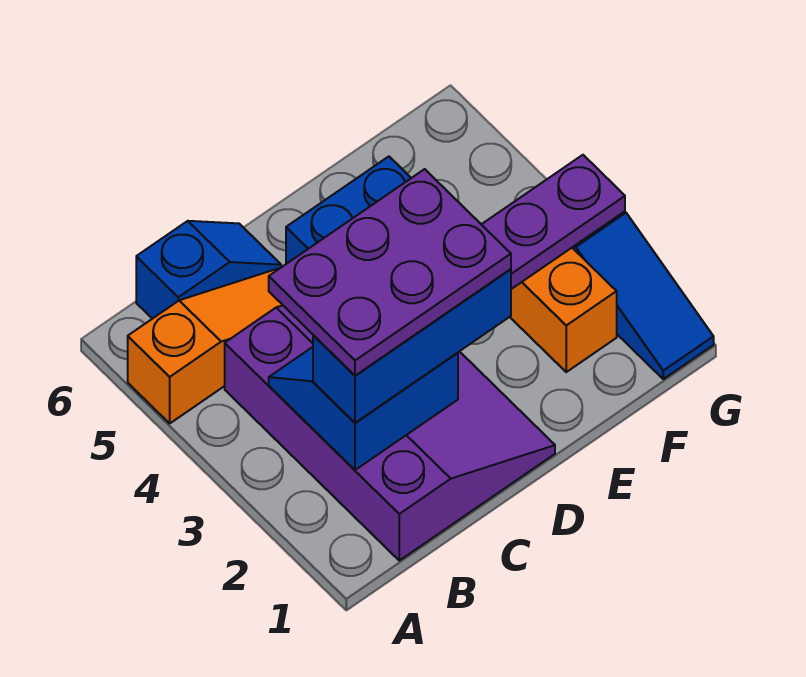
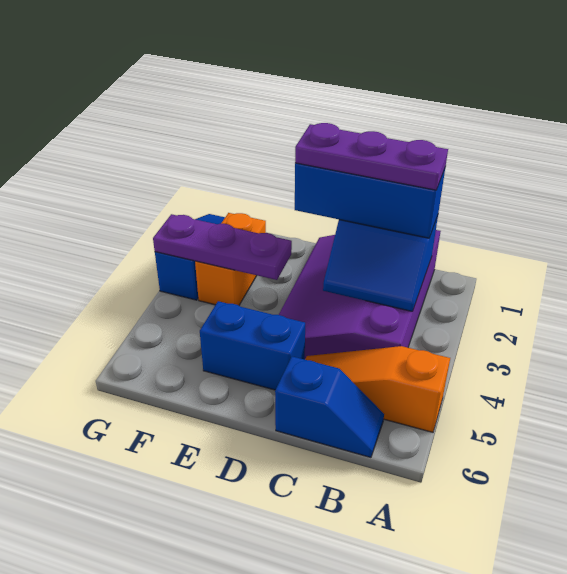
purple plate B2:D3 level 4 -> purple plate B2:D2 level 4
blue slope B6:C6 level 1 top B -> blue slope B6:C6 level 1 top C

